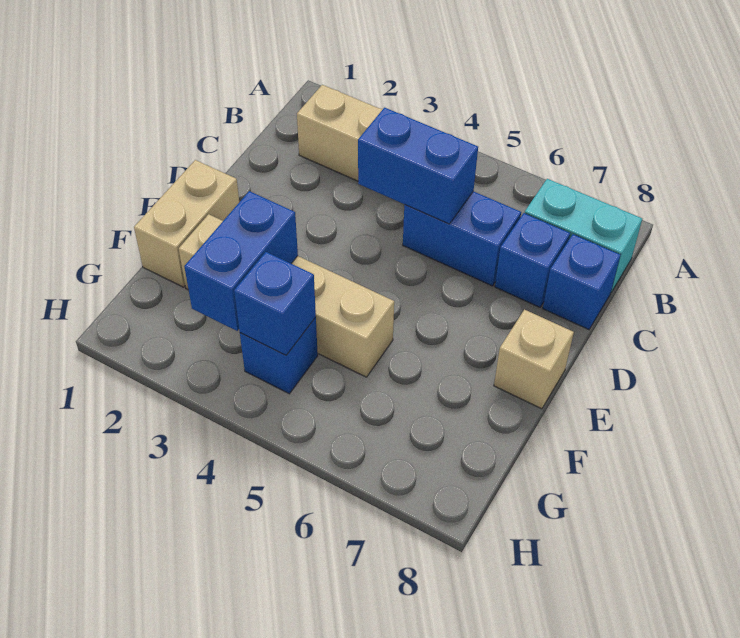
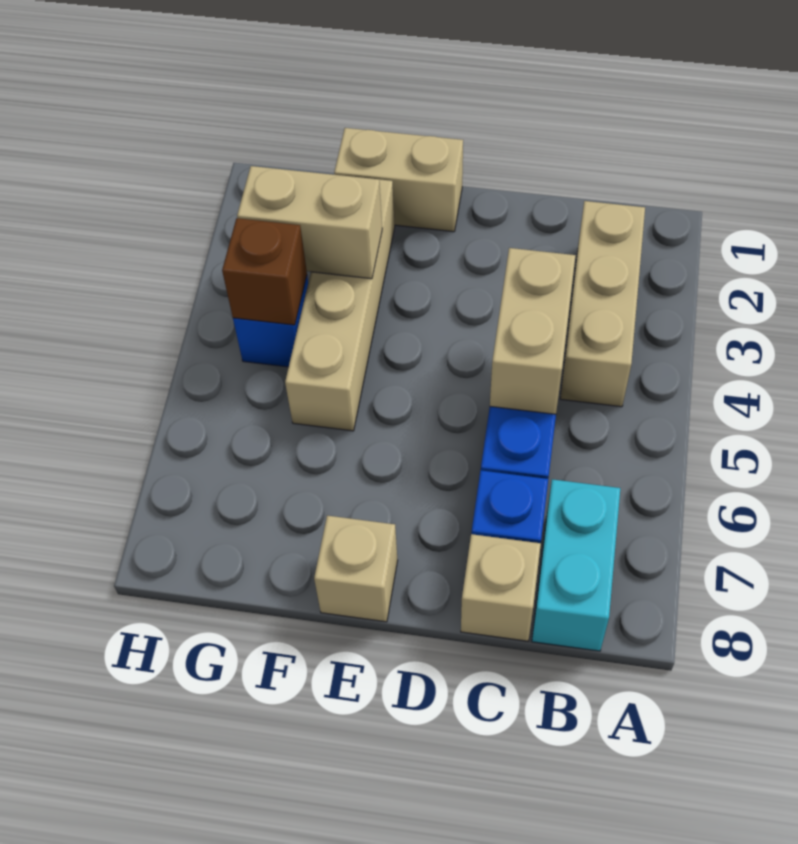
blue brick C4:C5 level 2 -> tan brick C4:C5 level 2
blue brick C8 level 1 -> tan brick C8 level 1
blue brick F3:G3 level 2 -> tan brick F3:G3 level 2
blue brick G4 level 2 -> brown brick G4 level 2

